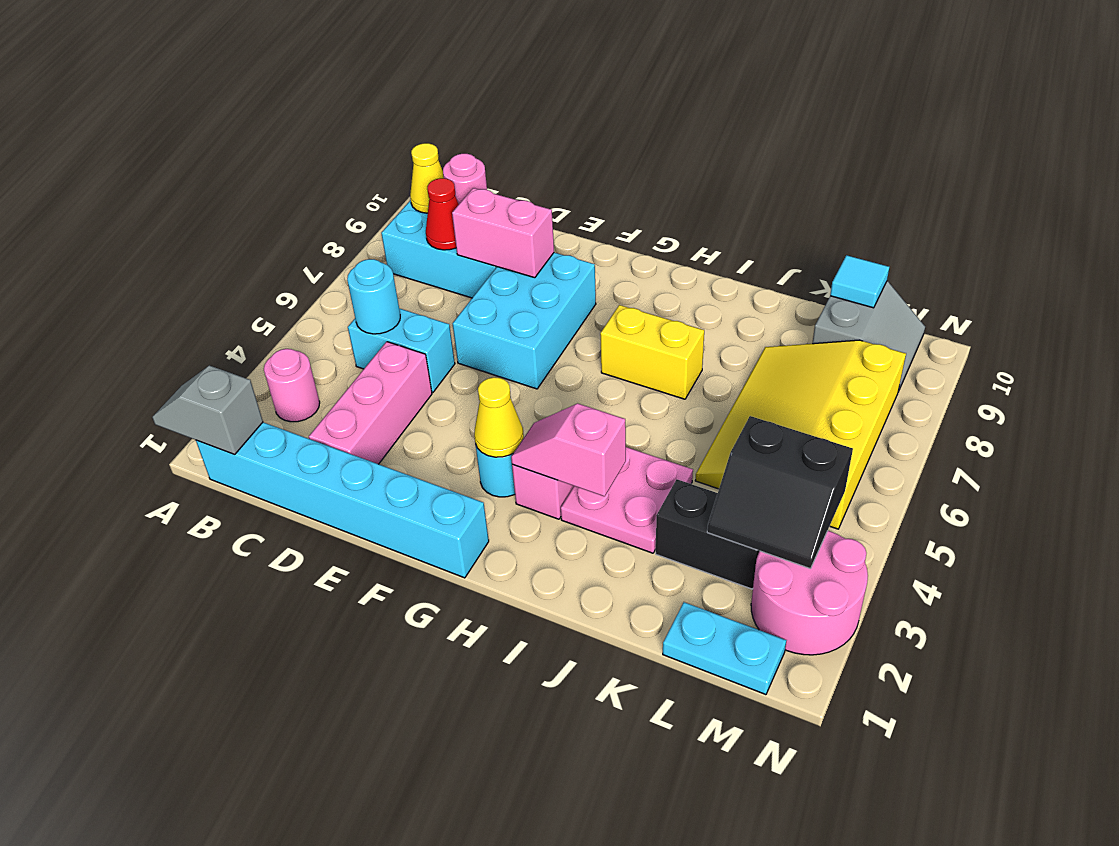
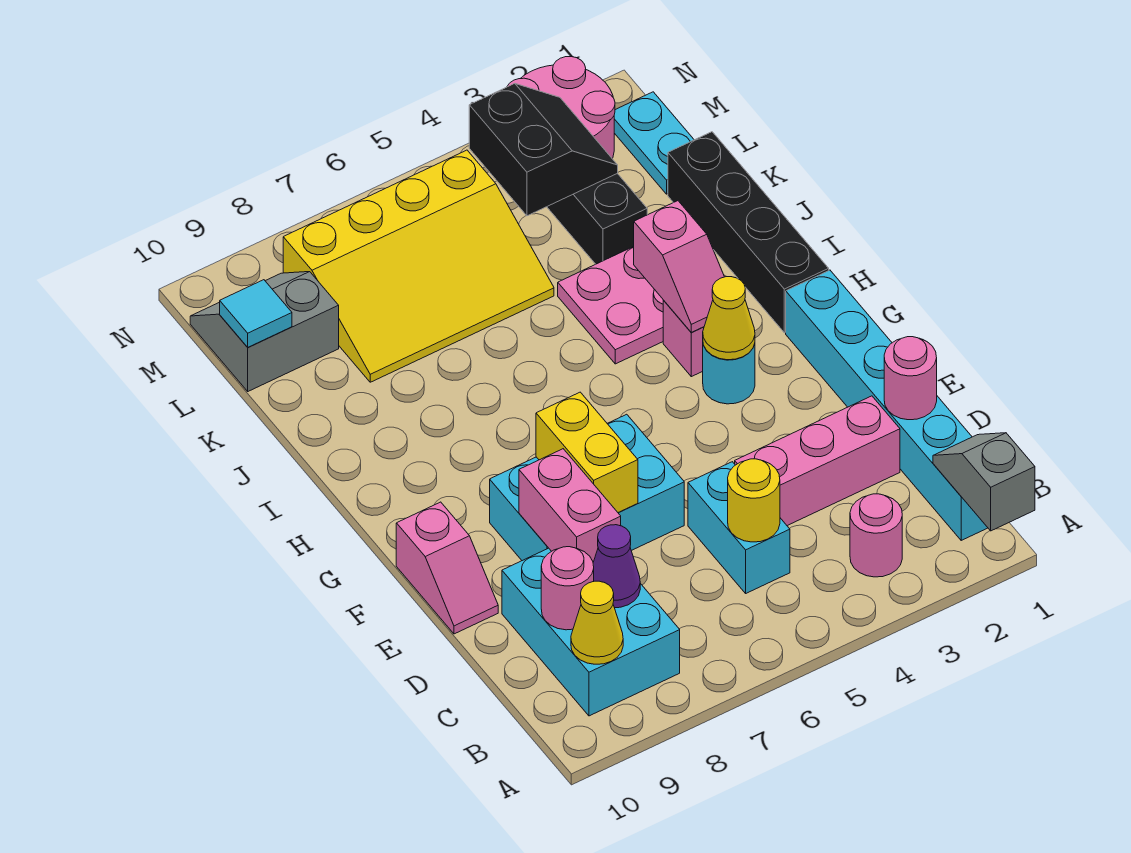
grey slope A1:B1 level 2 top B -> grey slope A1:B1 level 2 top A
cyan round brick C5 level 2 -> yellow round brick C5 level 2
red cone C8 level 2 -> purple cone C8 level 2
none -> pink round brick D1 level 2
none -> pink slope E10:F10 level 1 top F
none -> black brick H1:K1 level 1
yellow brick H7:I7 level 1 -> yellow brick E7:F7 level 2

